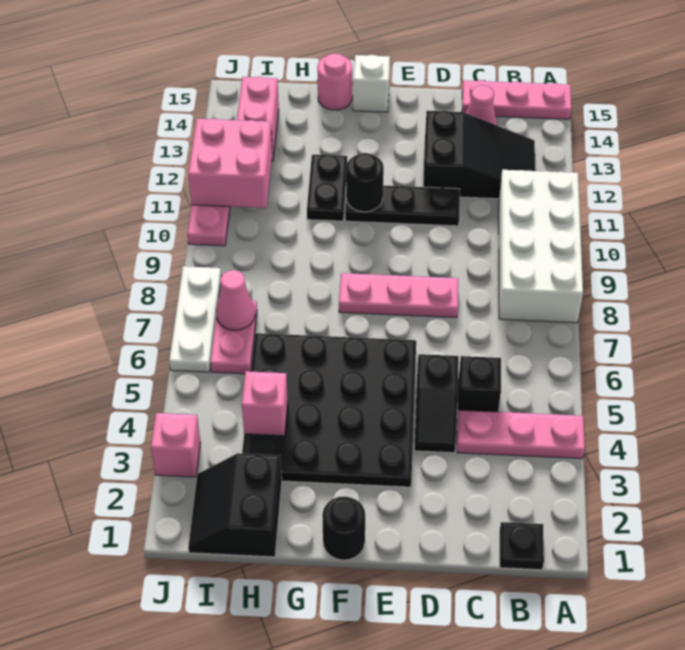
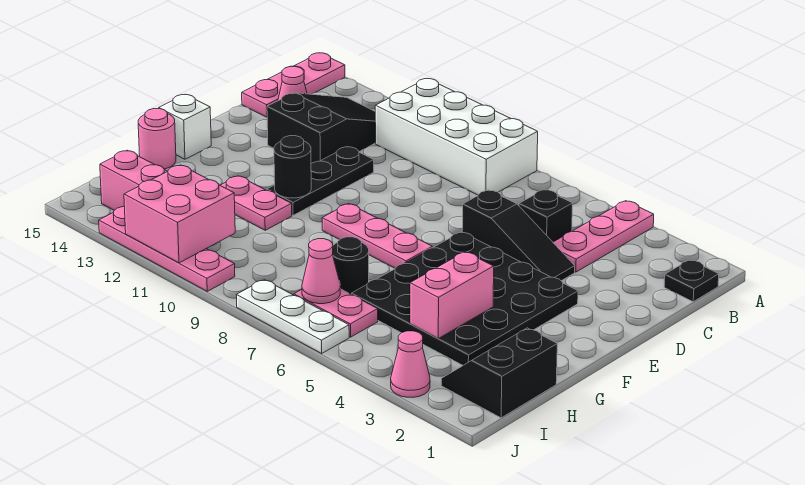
black slope D4:D5 level 1 top 5 -> black slope D4:D6 level 1 top 6
pink plate D8:F8 level 1 -> pink plate F7:F9 level 1
black round brick F1 level 1 -> black round brick H7 level 1
black plate G11:G12 level 1 -> pink plate G11:G12 level 1
black slope H1:I2 level 1 top H -> black slope H1:I2 level 1 top 1
pink brick H4 level 2 -> pink brick G4:H4 level 2
pink brick J3 level 1 -> pink cone J3 level 1

